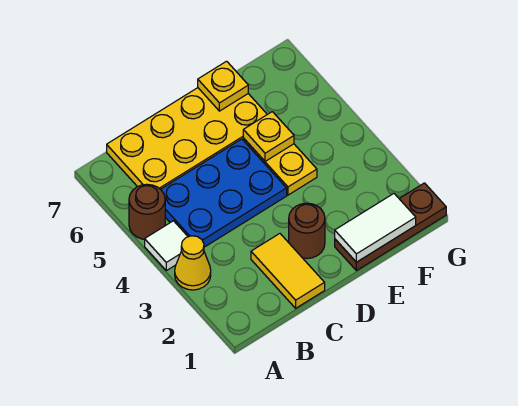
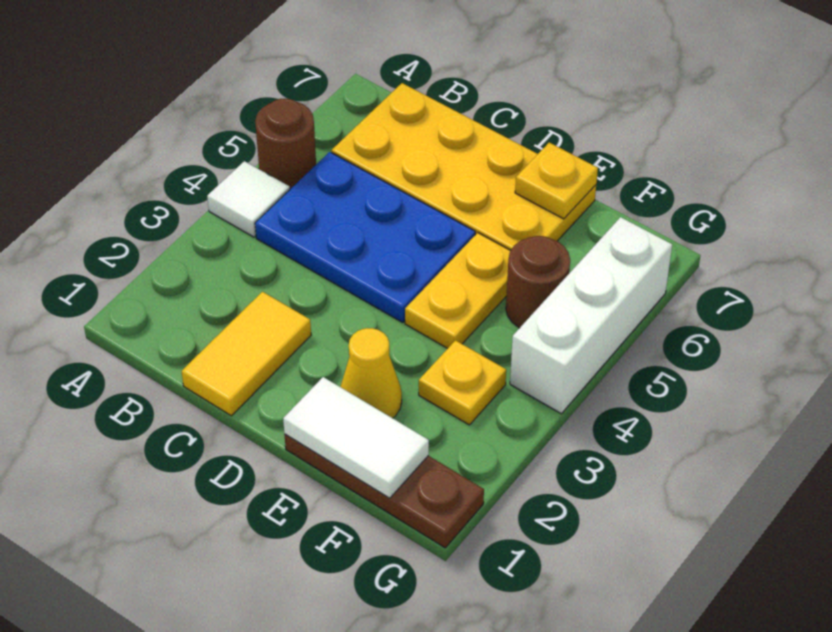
yellow cone A3 level 1 -> yellow cone E2 level 1
brown round brick D2 level 1 -> brown round brick F5 level 1
yellow plate E5 level 2 -> yellow plate F3 level 1
none -> white brick G4:G6 level 1

